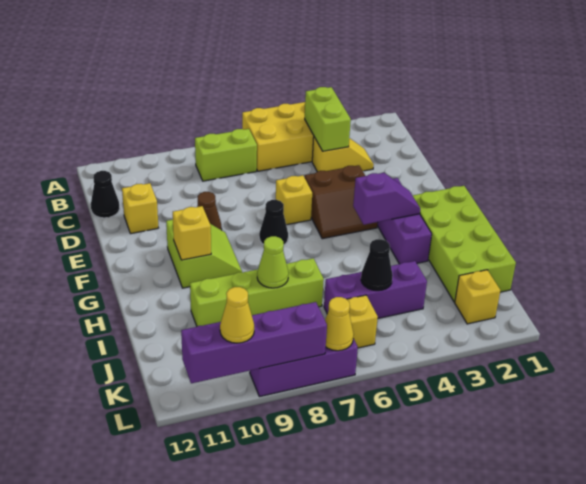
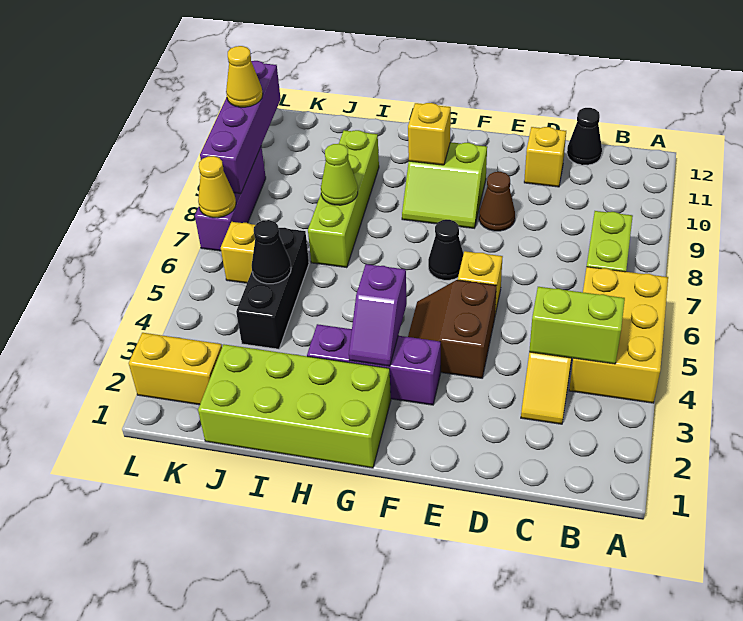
purple brick J4:J6 level 1 -> black brick J4:J6 level 1
yellow brick K2 level 1 -> yellow brick K2:L2 level 1

